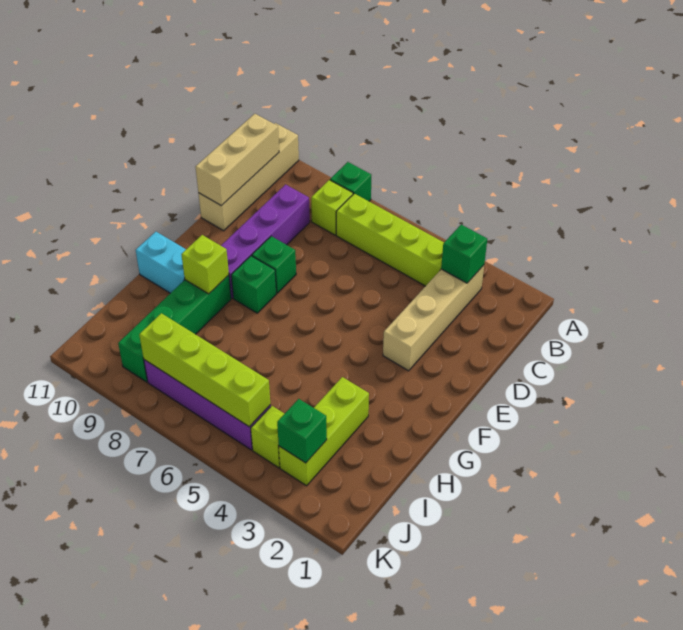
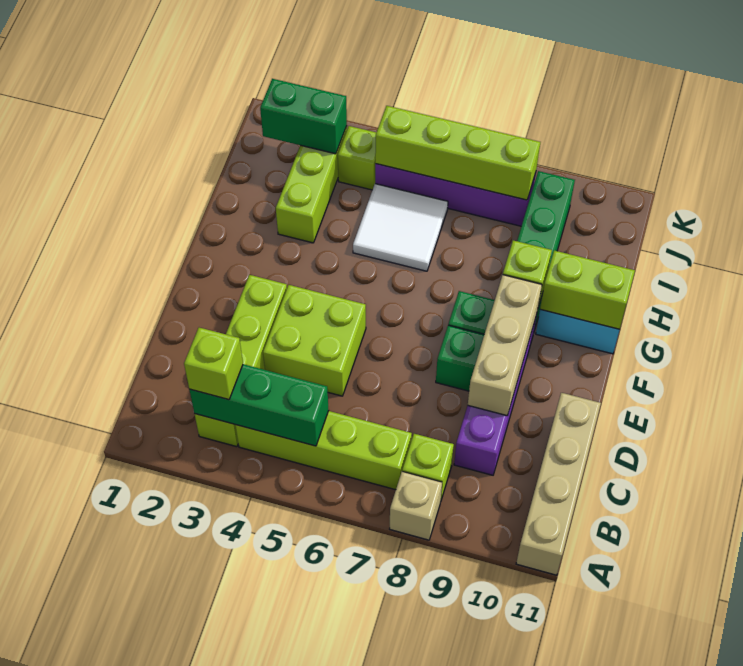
green brick A8 level 1 -> tan brick A8 level 1
tan brick B3:E3 level 1 -> lime brick B3:E3 level 1
green brick B3 level 2 -> green brick B3:B5 level 2
none -> lime brick B3 level 3
tan brick B11:D11 level 2 -> tan brick D9:F9 level 2
none -> lime brick D4:E5 level 1
none -> lime brick G10:G11 level 2
none -> white tile H5:I6 level 1
green brick J3 level 2 -> green brick J2:J3 level 2

